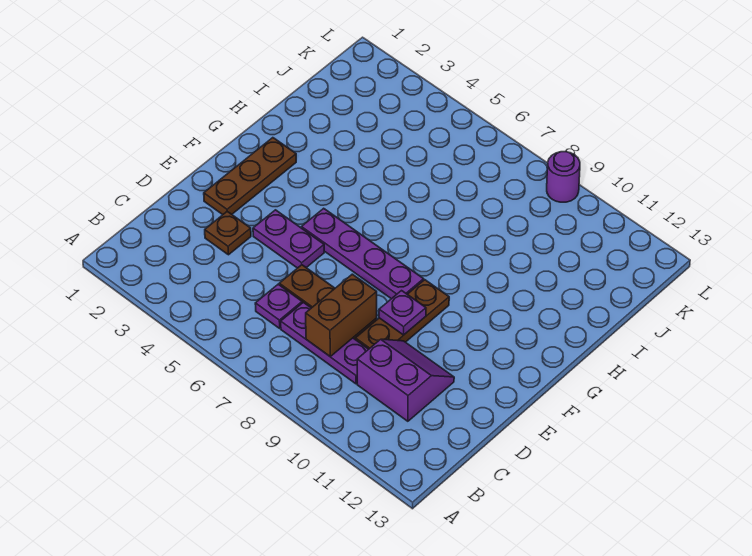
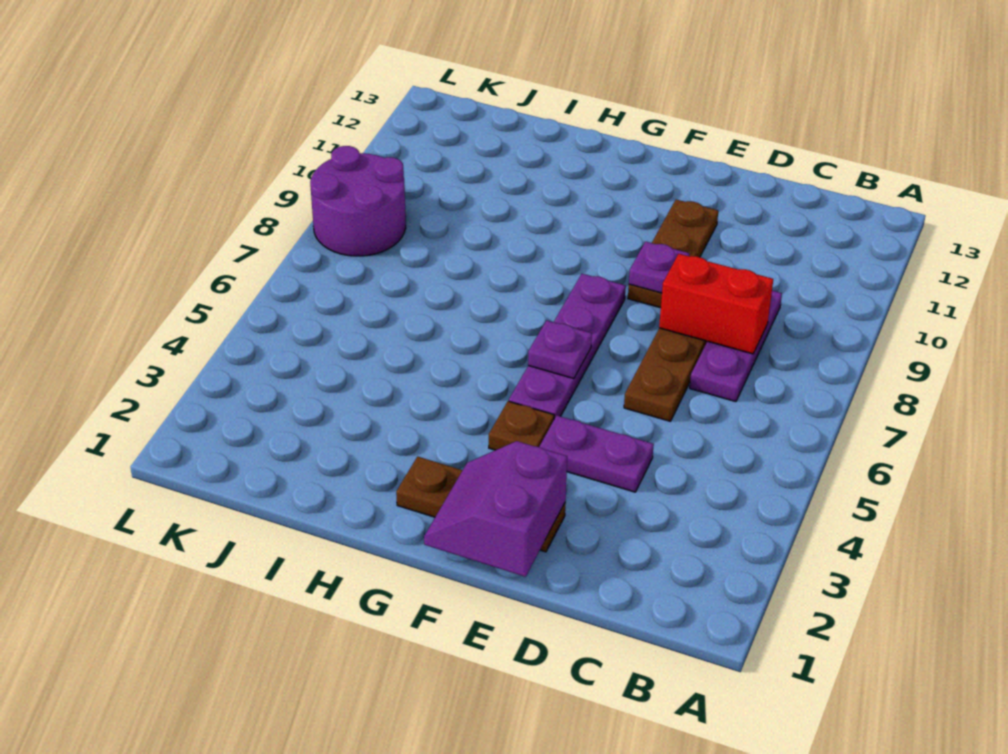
purple plate C6 level 1 -> purple plate F6 level 2
brown brick C8:D8 level 2 -> red brick C8:D8 level 2
purple slope C10:D11 level 1 top C -> purple slope E1:F2 level 2 top E
brown plate D3 level 1 -> brown plate F4 level 1
brown plate D9:F9 level 1 -> brown plate E9:E11 level 1
purple plate E4:E5 level 1 -> purple plate D4:E4 level 1
purple round brick L9 level 1 -> purple round brick K8:L9 level 1

